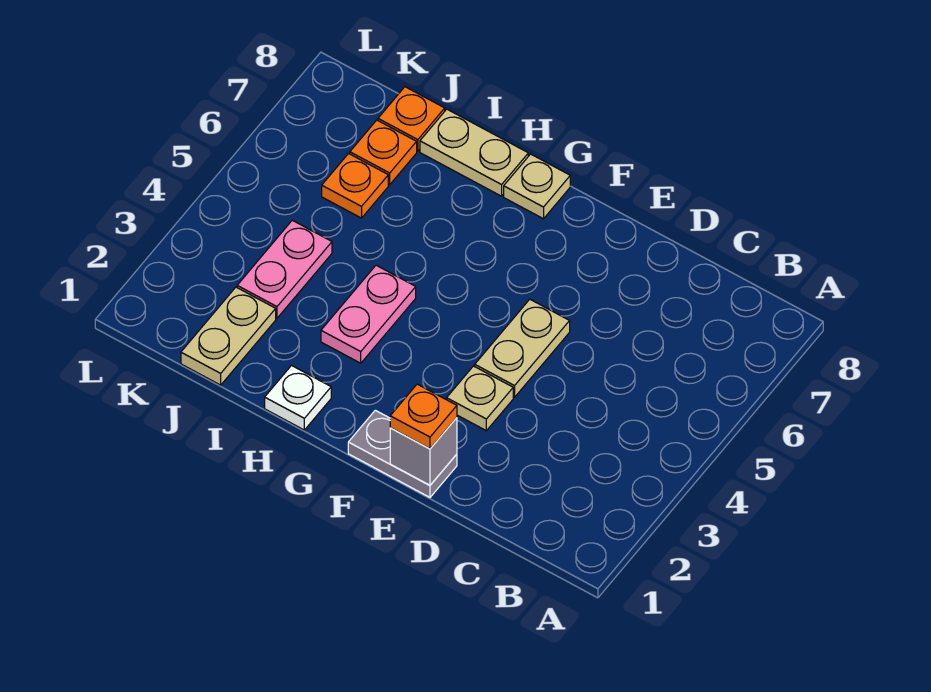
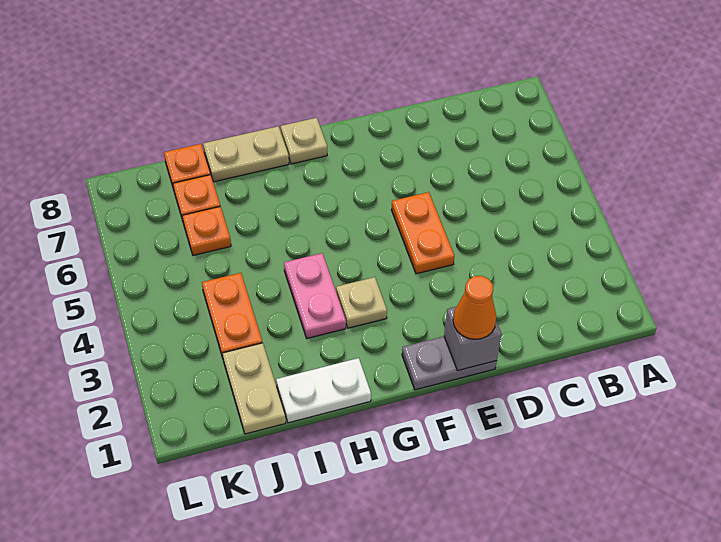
orange plate E1 level 3 -> orange cone E1 level 3
tan plate E3 level 1 -> tan plate G3 level 1
tan plate E4:E5 level 1 -> orange plate E4:E5 level 1
white plate H1 level 1 -> white plate H1:I1 level 1
pink plate J3:J4 level 1 -> orange plate J3:J4 level 1

